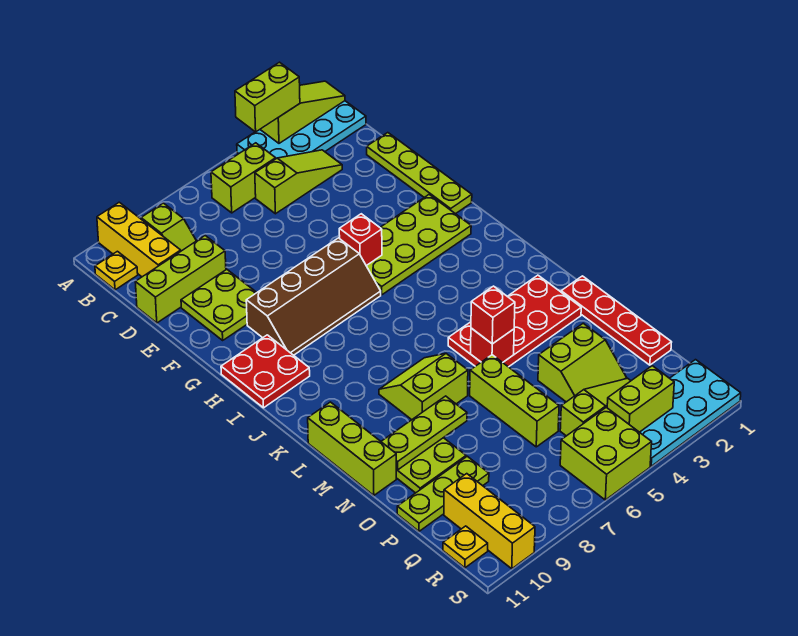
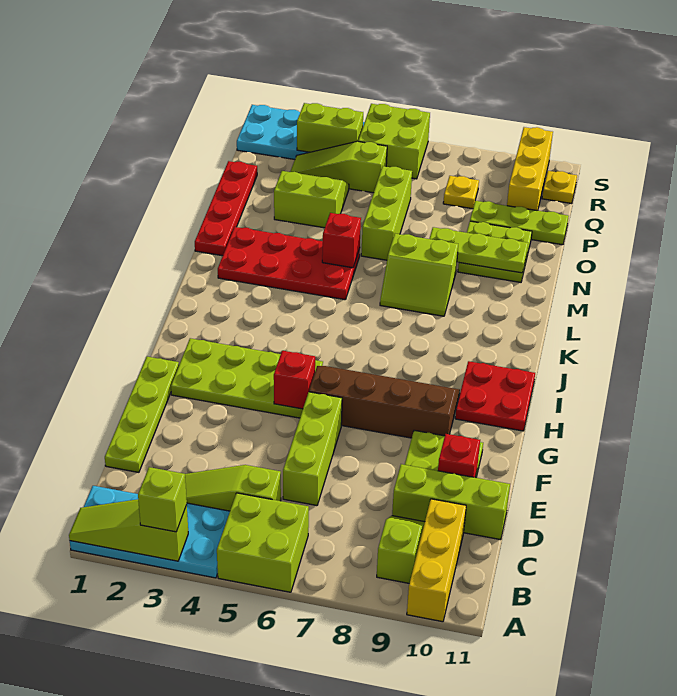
lime brick A3:A4 level 3 -> lime brick A3 level 3
lime brick B5:B6 level 1 -> lime brick A5:B6 level 1
yellow plate B11 level 1 -> yellow plate Q8 level 1
lime brick L11:N11 level 1 -> lime brick D6:F6 level 1
red brick M5 level 3 -> red brick E10 level 2

